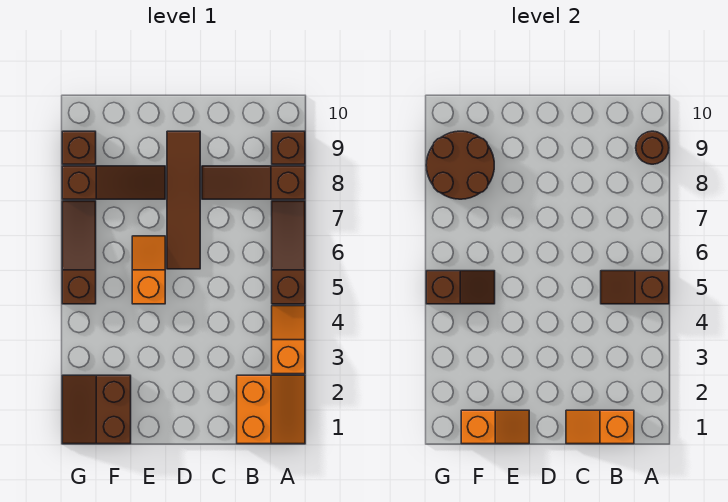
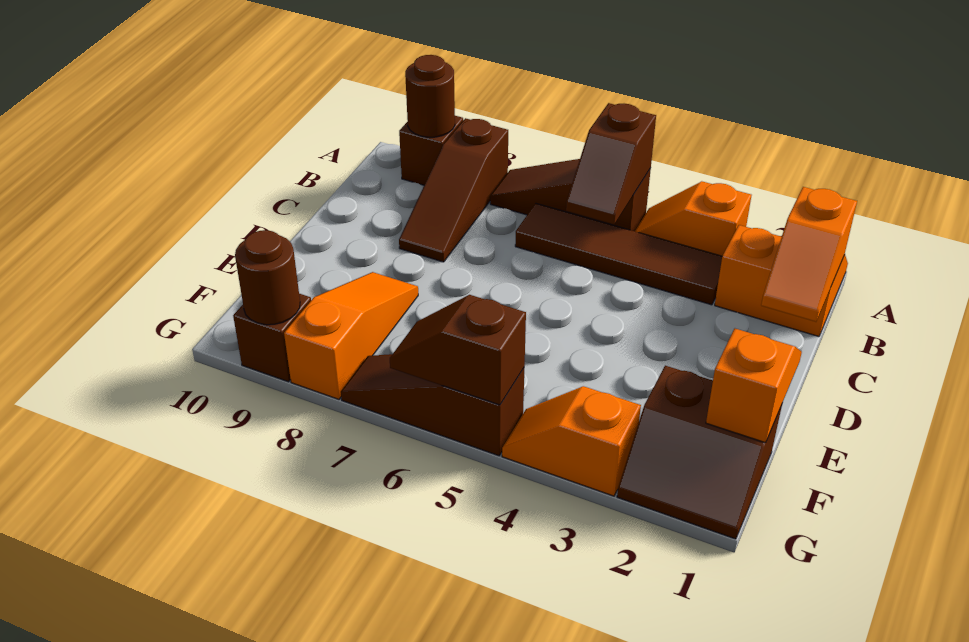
brown tile D6:D9 level 1 -> brown tile B3:B6 level 1
orange slope E5:E6 level 1 top 5 -> orange slope G3:G4 level 1 top 3
brown slope E8:G8 level 1 top G -> orange slope E8:G8 level 1 top G
brown slope F5:G5 level 2 top G -> brown slope G5:G6 level 2 top 5
brown round brick F8:G9 level 2 -> brown round brick G9 level 2

